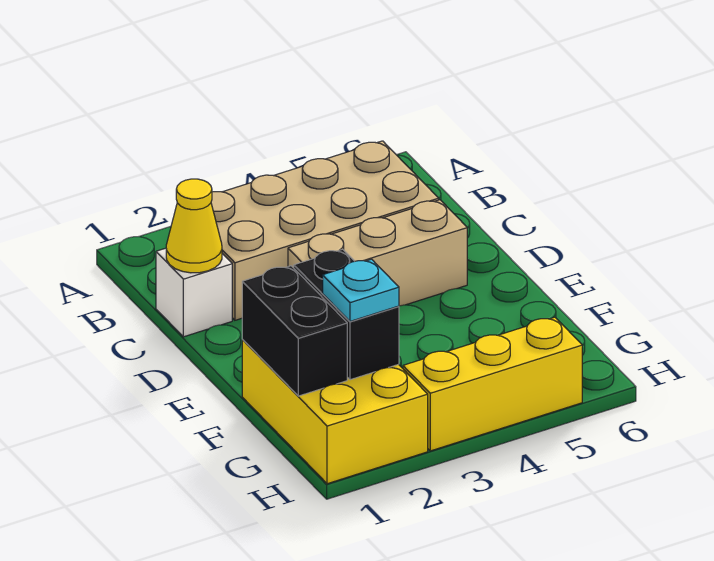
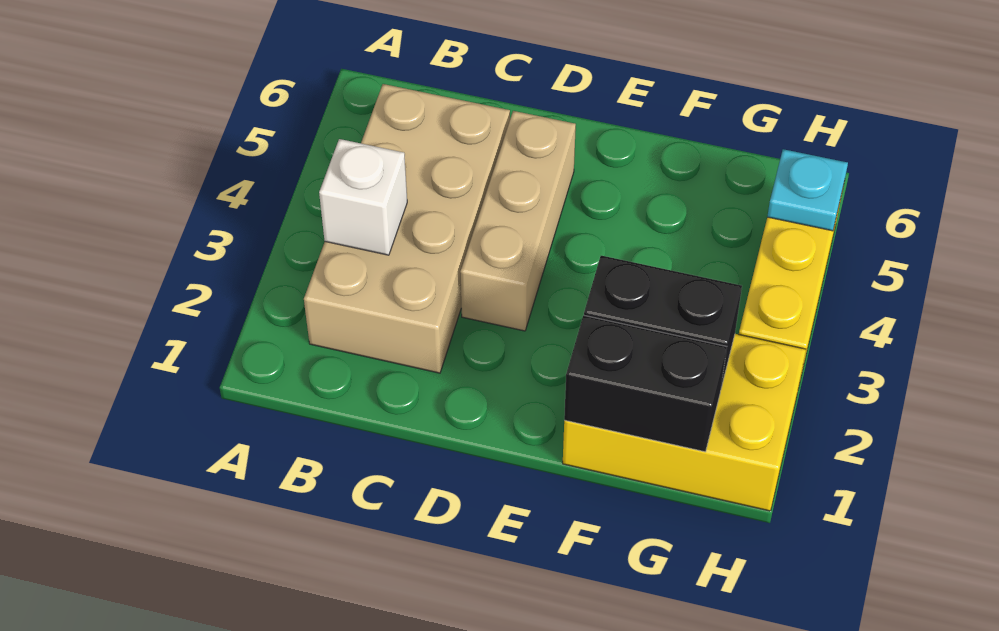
white brick C1 level 1 -> white brick B3 level 2
yellow cone C1 level 2 -> none
cyan plate G2 level 3 -> cyan plate H5 level 2

